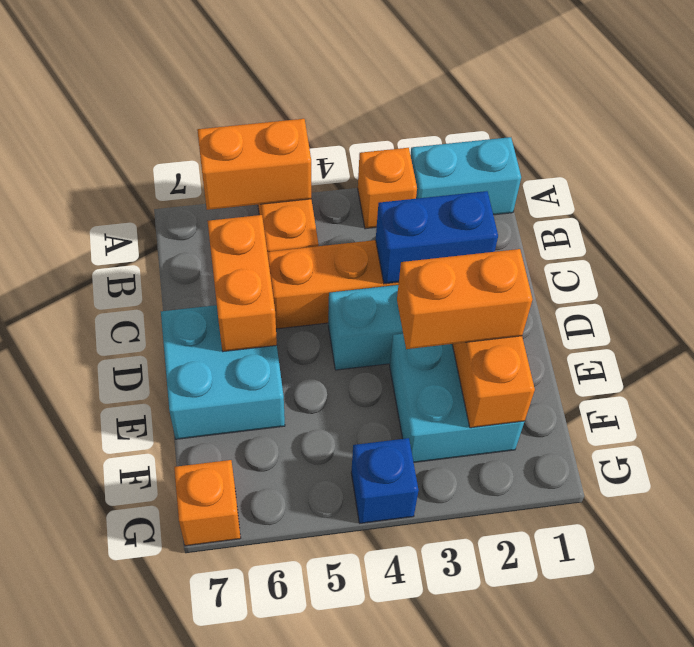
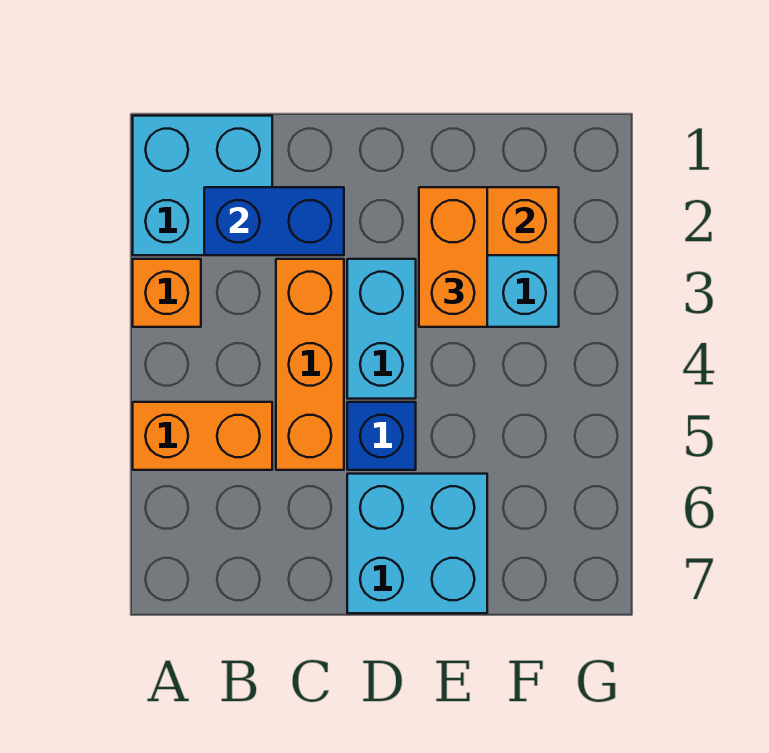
cyan brick A1:A2 level 1 -> cyan brick A1:B2 level 1
orange brick A5:A6 level 2 -> none
blue brick C2:C3 level 2 -> blue brick B2:C2 level 2
orange brick C6:D6 level 2 -> none
blue brick G4 level 1 -> blue brick D5 level 1
orange brick G7 level 1 -> none

